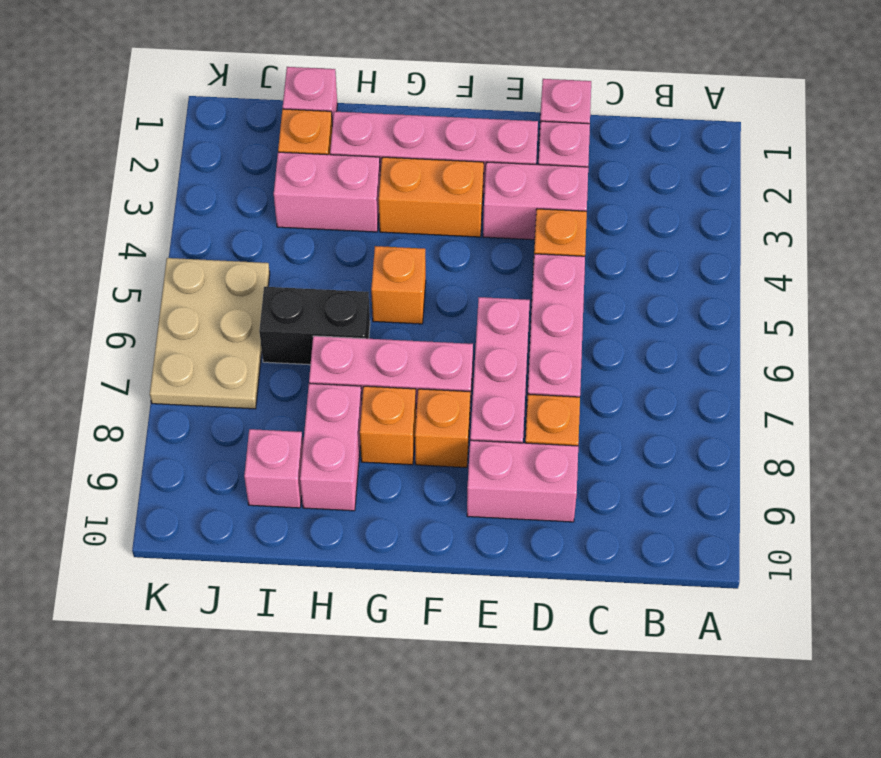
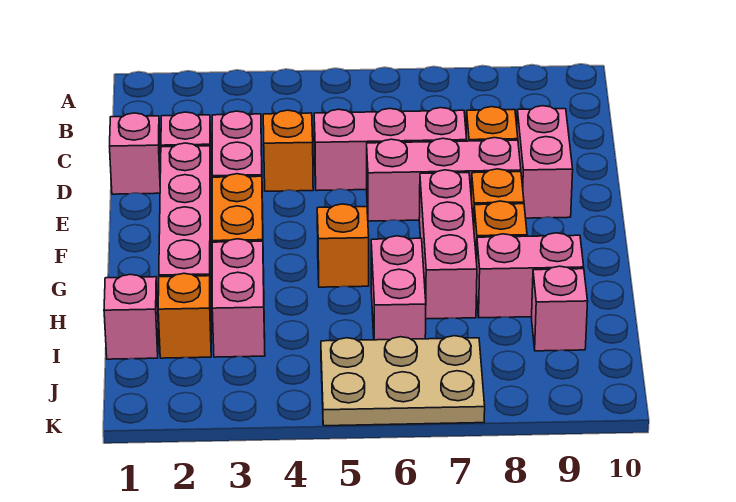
black brick H6:I6 level 1 -> pink brick H6:I6 level 1

